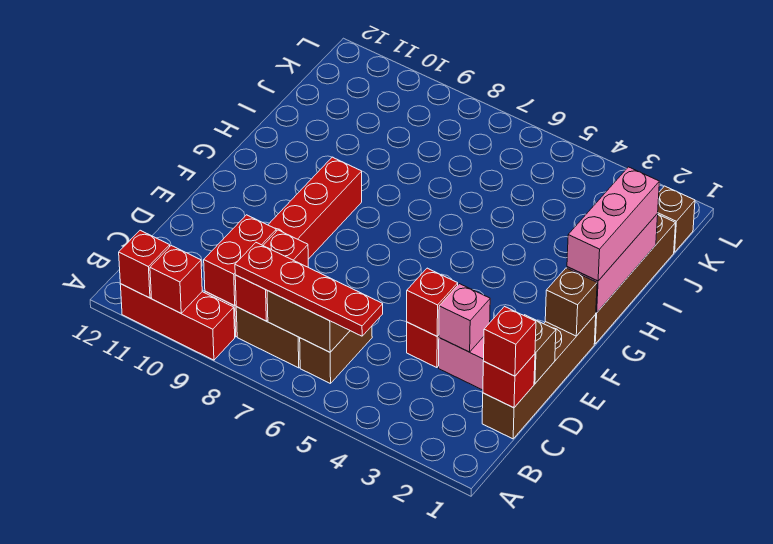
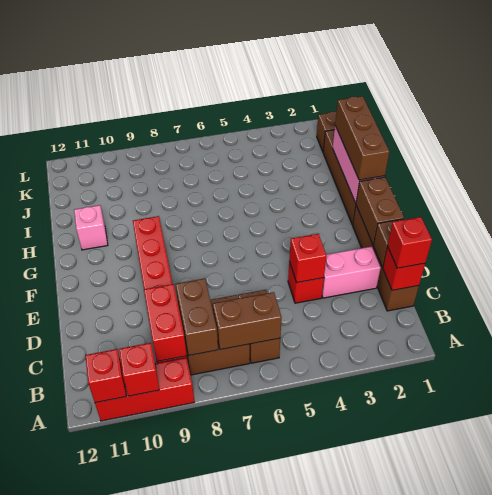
red plate B5:B8 level 3 -> none
red brick B8:C8 level 2 -> brown brick B8:C8 level 2
pink brick D3 level 2 -> pink brick H11 level 1
brown brick F1 level 2 -> brown brick E1:F1 level 2
pink brick G1:I1 level 3 -> brown brick G1:I1 level 3

